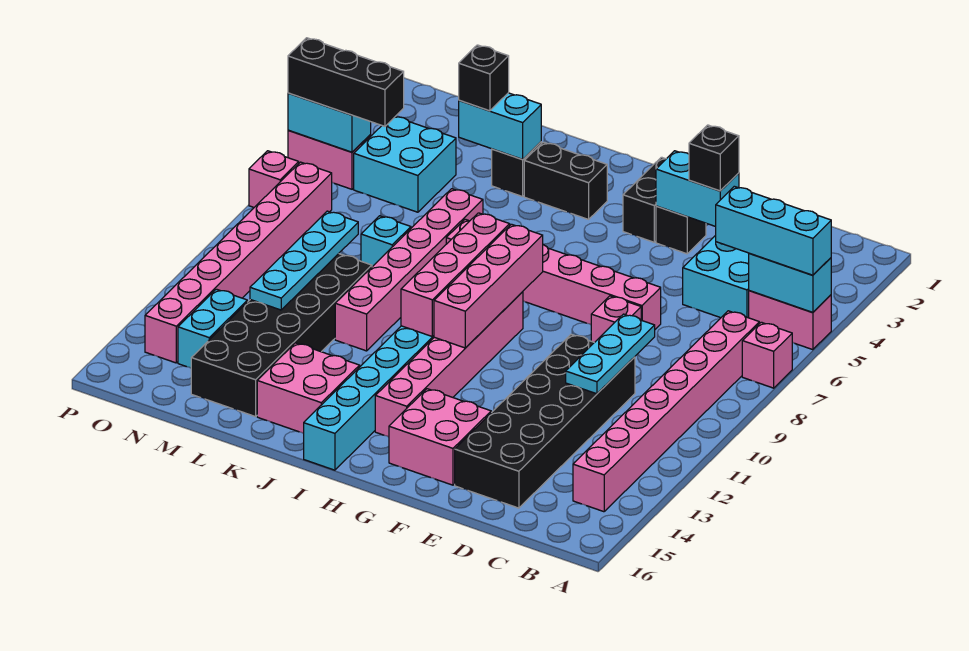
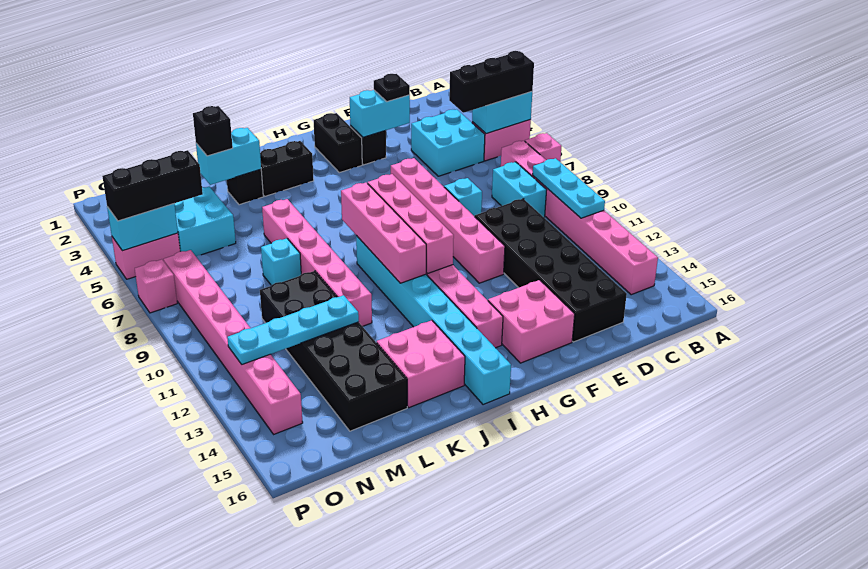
cyan brick A5:C5 level 3 -> black brick A5:C5 level 3
cyan plate D9:D11 level 2 -> cyan plate B9:B11 level 2
black brick E3 level 3 -> black plate E3 level 3
pink brick E7:J7 level 1 -> pink brick F6:F11 level 1
pink brick E8 level 1 -> cyan brick E8 level 1
cyan plate M9:M12 level 2 -> cyan plate L12:O12 level 2
cyan brick N13:N14 level 1 -> cyan brick C8:C9 level 1

